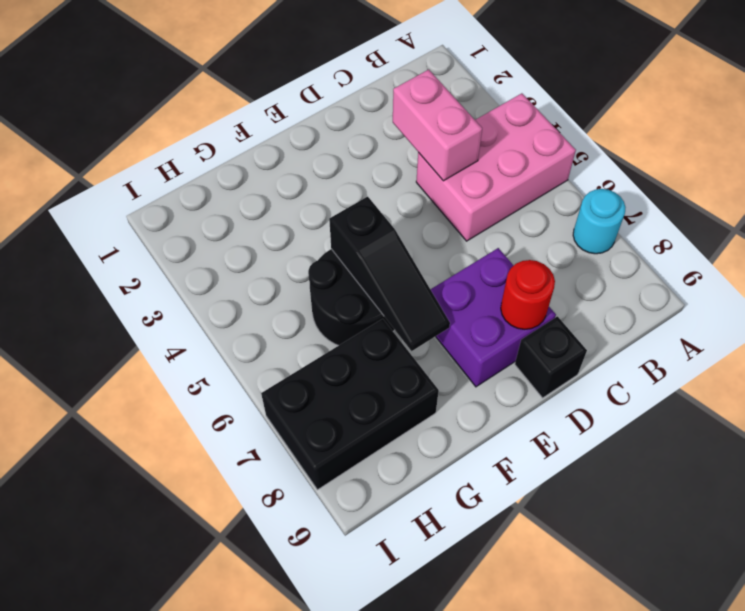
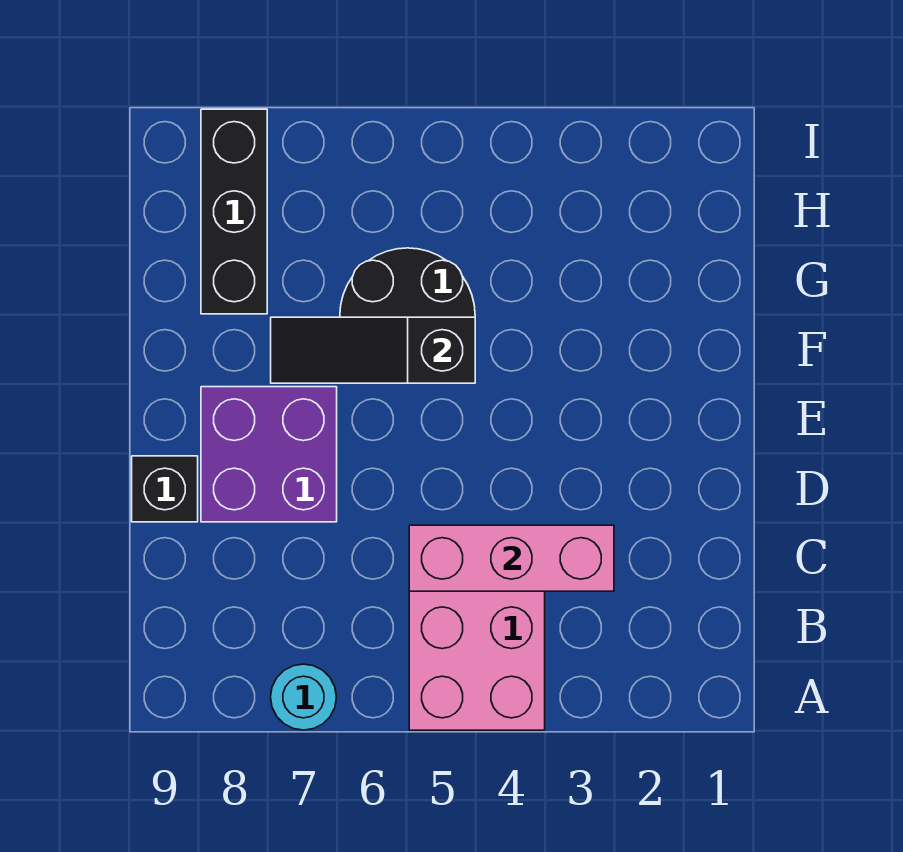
pink brick C3:C4 level 2 -> pink brick C3:C5 level 2
red round brick D8 level 2 -> none
black brick G7:I8 level 1 -> black brick G8:I8 level 1

